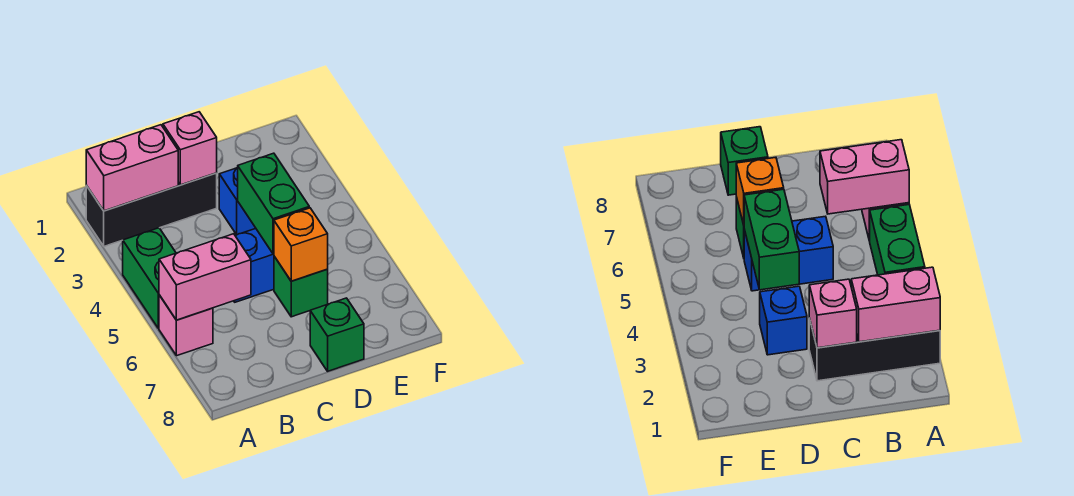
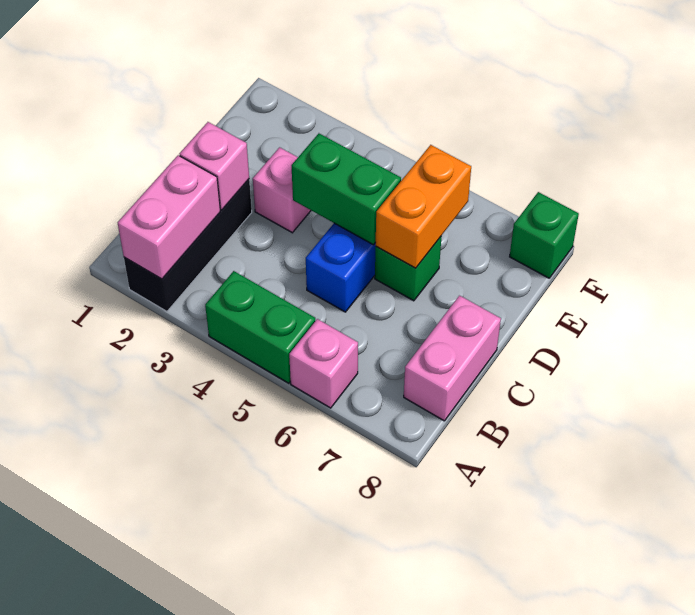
pink brick A6:B6 level 2 -> pink brick B8:C8 level 1
blue brick D3 level 1 -> pink brick D3 level 1
orange brick D6 level 2 -> orange brick D6:E6 level 2
green brick D8 level 1 -> green brick F8 level 1

